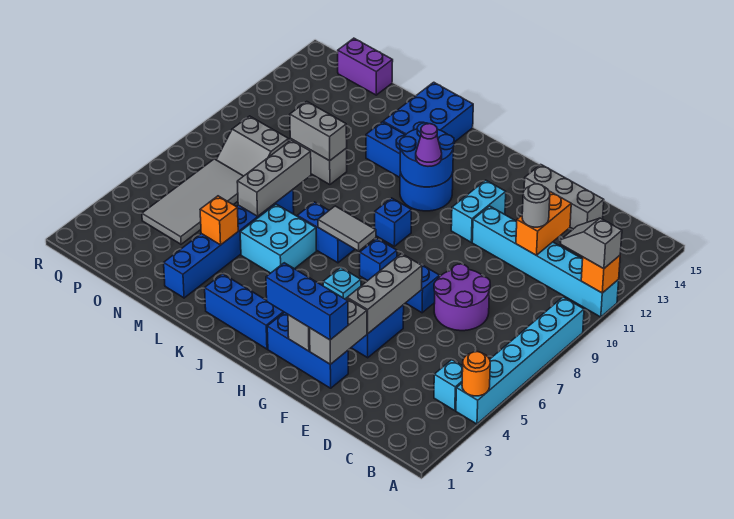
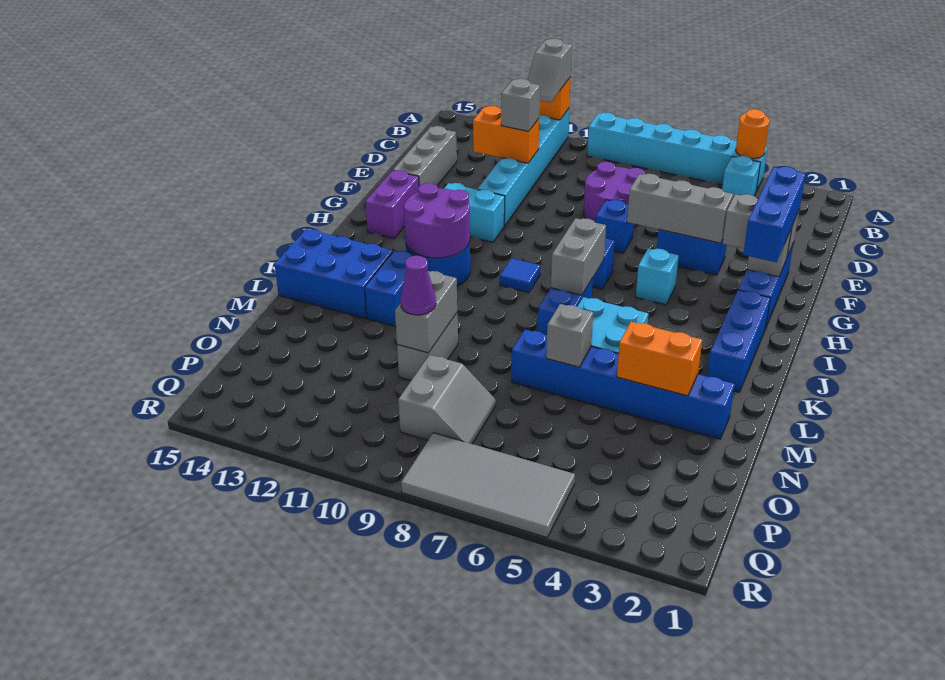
grey round brick D11 level 3 -> grey brick D11 level 3
grey tile I7:J7 level 2 -> grey brick I7:J7 level 2
blue brick I9 level 1 -> blue tile I9 level 1
blue round brick I11:J12 level 2 -> purple round brick I11:J12 level 2
purple cone I11 level 3 -> purple cone N10 level 3
orange brick M4 level 2 -> orange brick M3:M4 level 2
grey brick M6:M8 level 2 -> grey brick M6 level 2
grey tile O4:P7 level 1 -> grey tile Q5:R8 level 1
purple brick O15:P15 level 1 -> purple brick G14:H14 level 1

